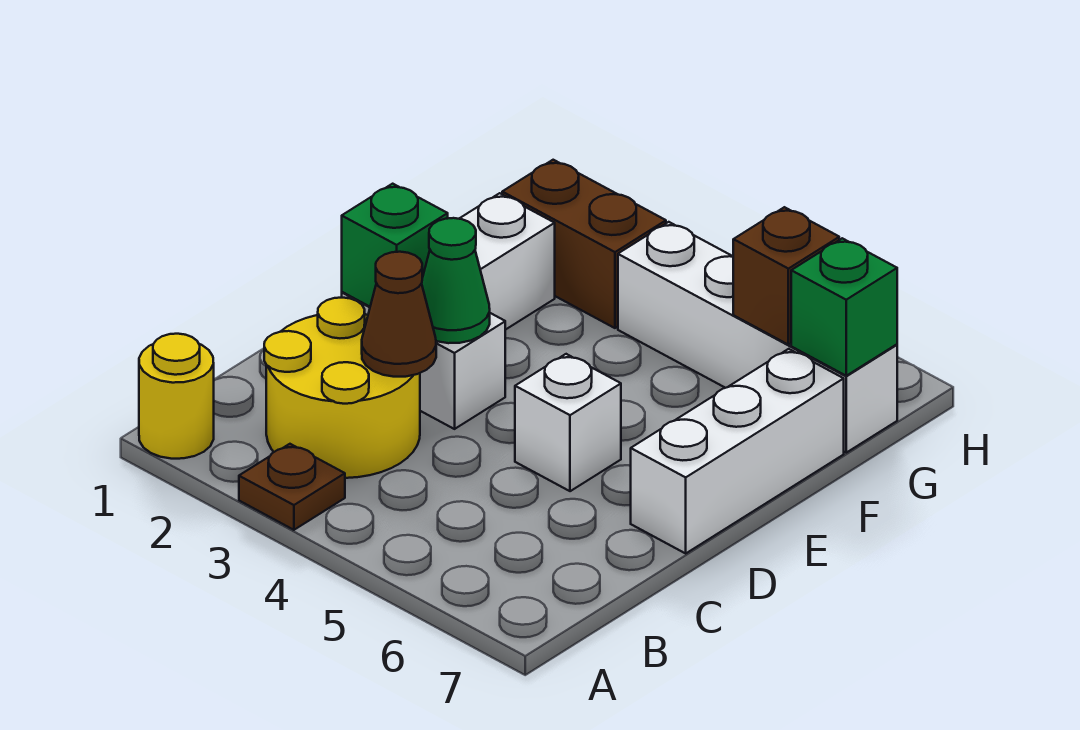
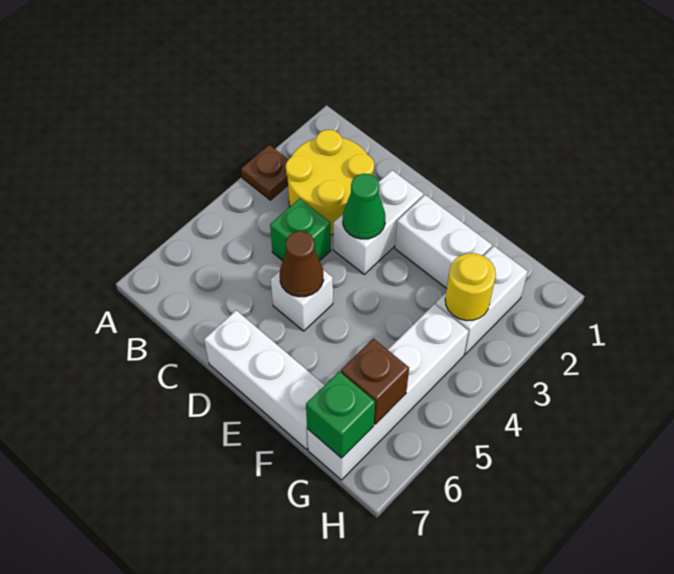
yellow round brick A1 level 1 -> yellow round brick G3 level 2
brown cone C3 level 2 -> brown cone D5 level 2
green brick D2 level 2 -> green brick C4 level 1
brown brick G2:G3 level 1 -> white brick G2:G3 level 1

